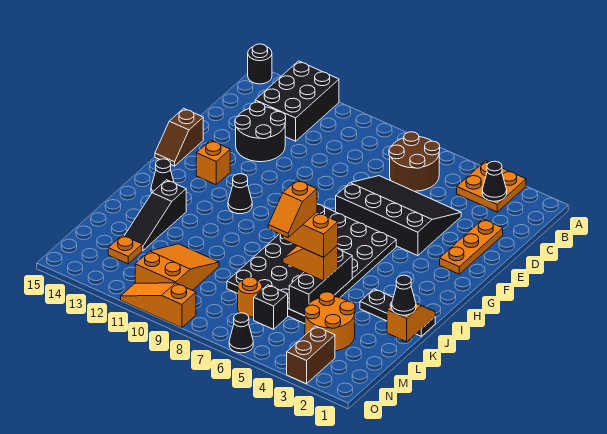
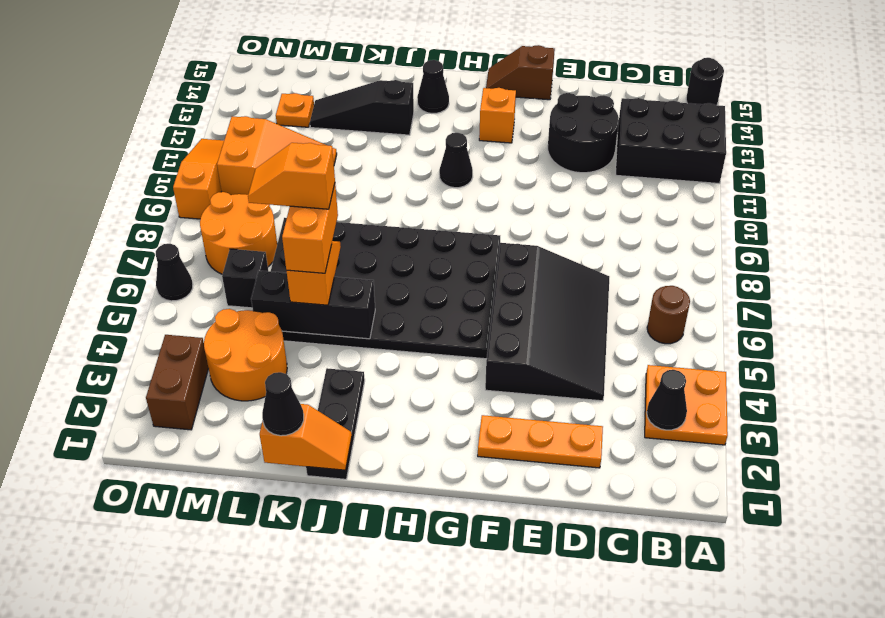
brown round brick B6:C7 level 1 -> brown round brick B6 level 1
orange round brick M7 level 1 -> orange round brick M7:N8 level 1
brown brick N3:O3 level 1 -> brown brick N2:N3 level 1

